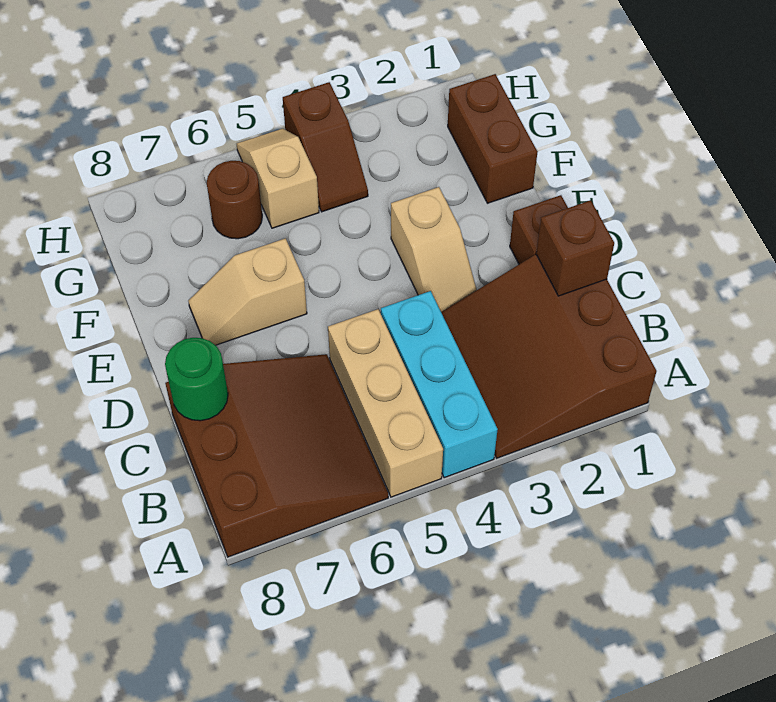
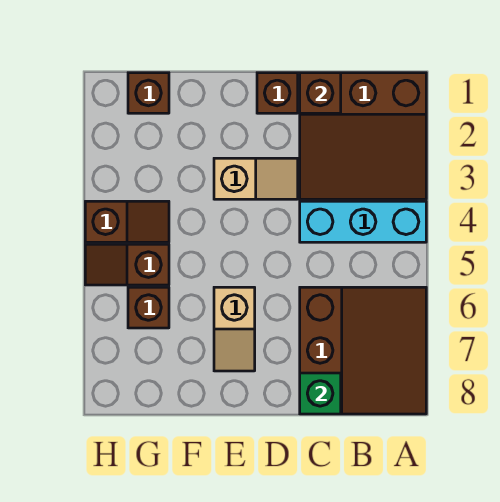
tan brick A5:C5 level 1 -> none
brown slope A6:C8 level 1 top 8 -> brown slope A6:C8 level 1 top C
green round brick C8 level 2 -> green brick C8 level 2
brown brick F1:G1 level 1 -> brown brick G1 level 1
tan slope G5:H5 level 1 top G -> brown slope G5:H5 level 1 top G
brown round brick G6 level 1 -> brown brick G6 level 1

